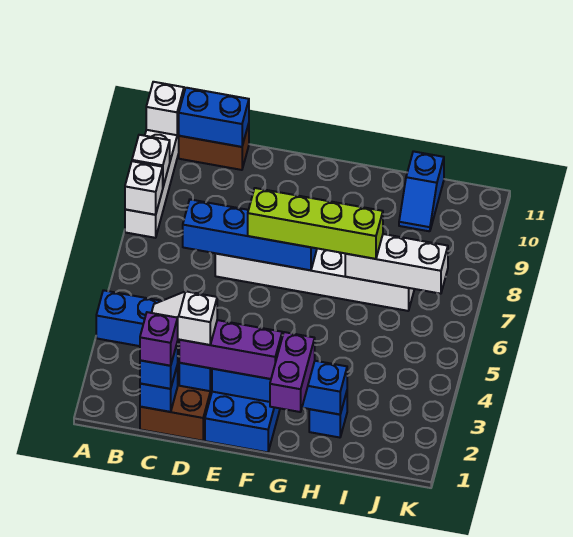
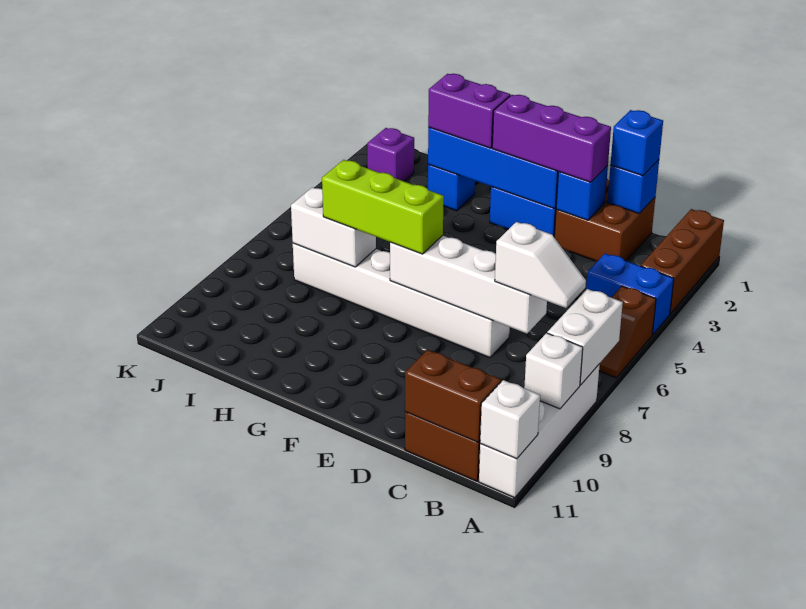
none -> brown brick A1:A3 level 1
none -> brown slope A5:A6 level 1 top 5
white brick A8 level 2 -> white brick A7:A8 level 2
blue brick B11:C11 level 2 -> brown brick B11:C11 level 2
purple brick C1 level 4 -> purple brick J2 level 1
white slope C2:D2 level 4 top D -> white slope B7:C7 level 3 top C
blue brick C7:F7 level 2 -> white brick C7:F7 level 2
lime brick E7:H7 level 3 -> lime brick F7:H7 level 3
purple brick G1:G2 level 3 -> purple brick G2:H2 level 3
white brick H7:J7 level 2 -> white brick H7:I7 level 2
blue slope I10:I11 level 1 top 11 -> none

